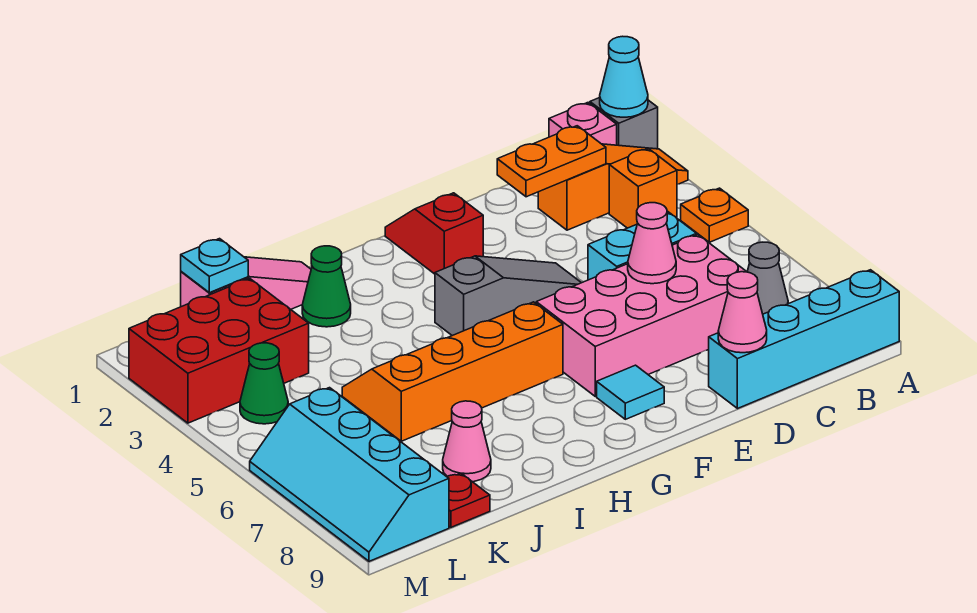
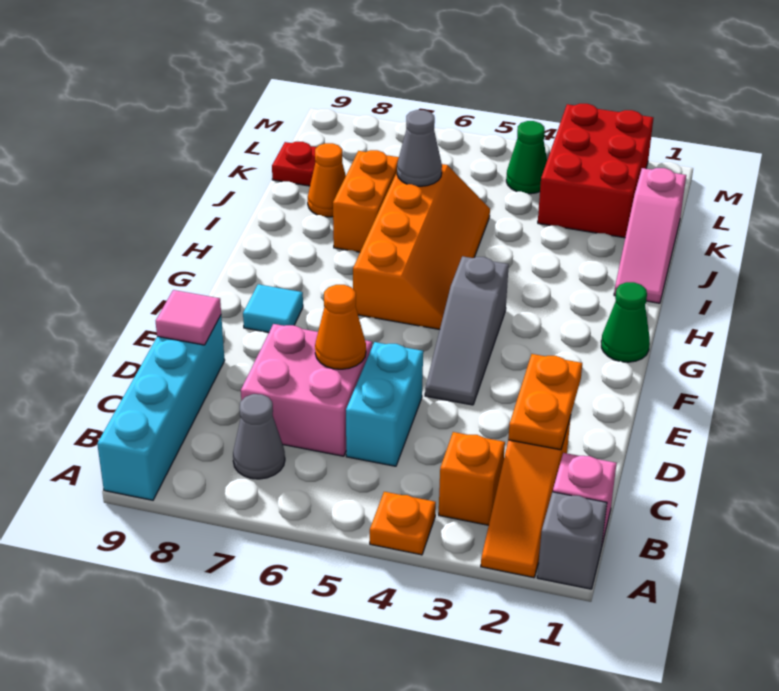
cyan cone A1 level 2 -> none
pink brick C6:F7 level 1 -> pink brick C6:D7 level 1
pink cone D6 level 2 -> orange cone D6 level 2
pink cone D9 level 2 -> pink tile D9 level 2
red slope F1:F2 level 1 top 2 -> none
green cone I2 level 1 -> green cone G1 level 1
none -> orange brick I7:J7 level 1
none -> grey cone J6 level 2
pink cone J8 level 1 -> orange cone J8 level 1
cyan plate K1 level 2 -> none
cyan slope L6:M9 level 1 top L -> none

